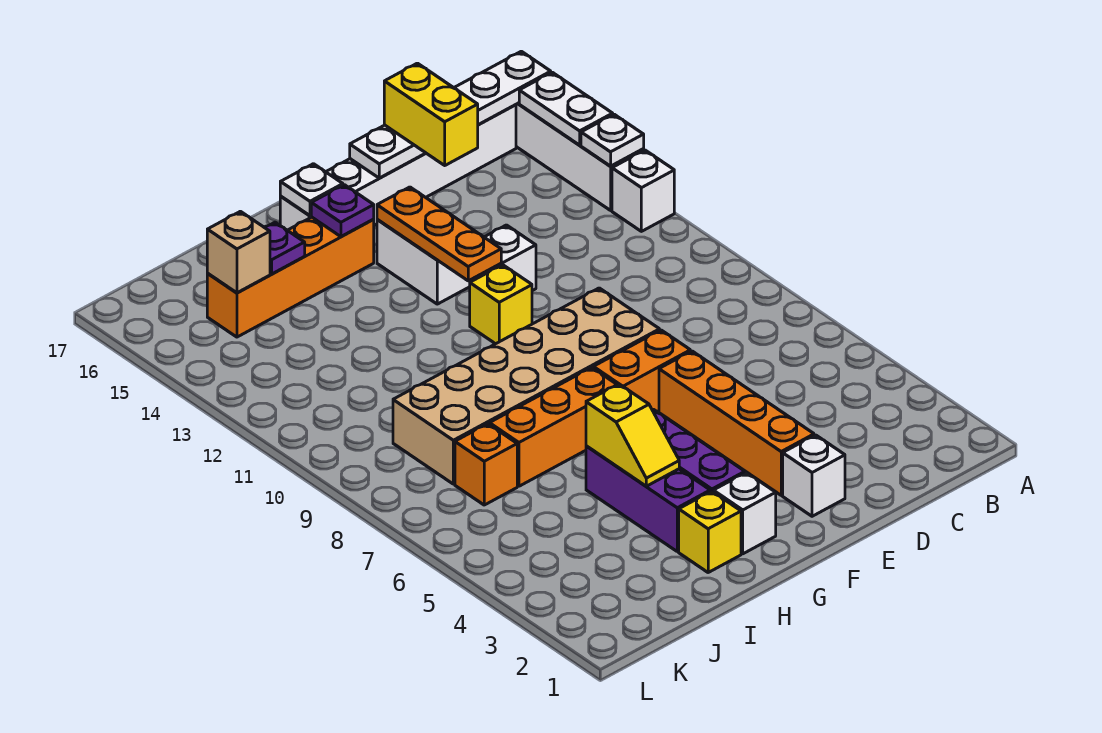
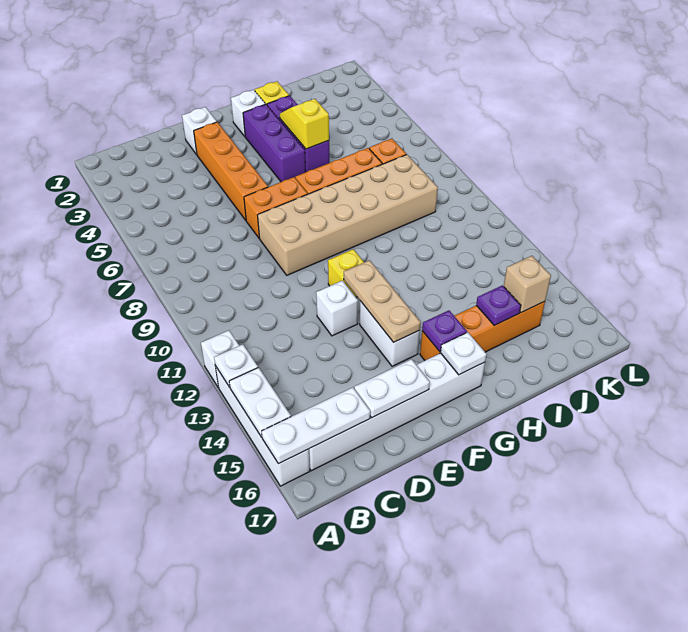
yellow brick D15:D16 level 3 -> none
orange plate F12:F14 level 2 -> tan plate F12:F14 level 2

